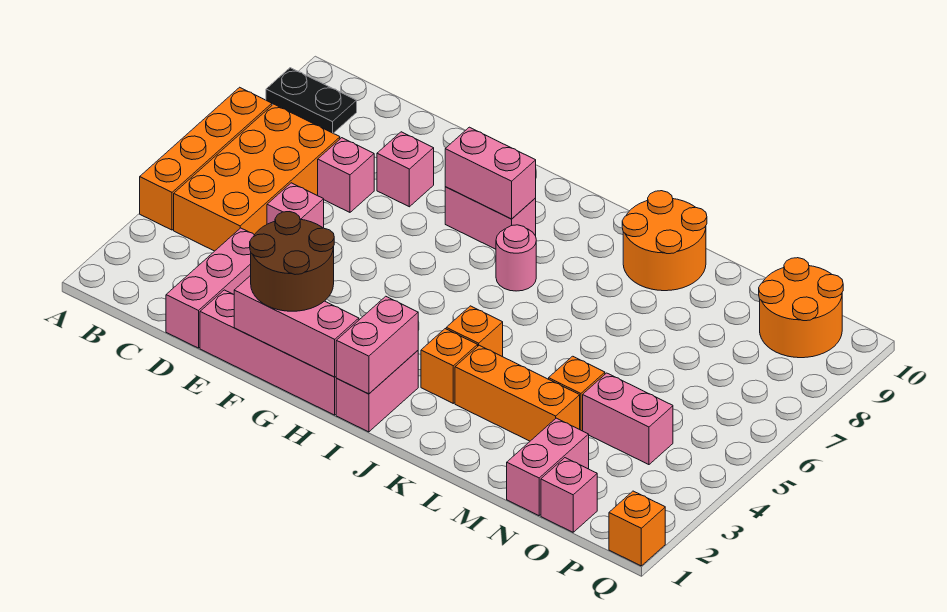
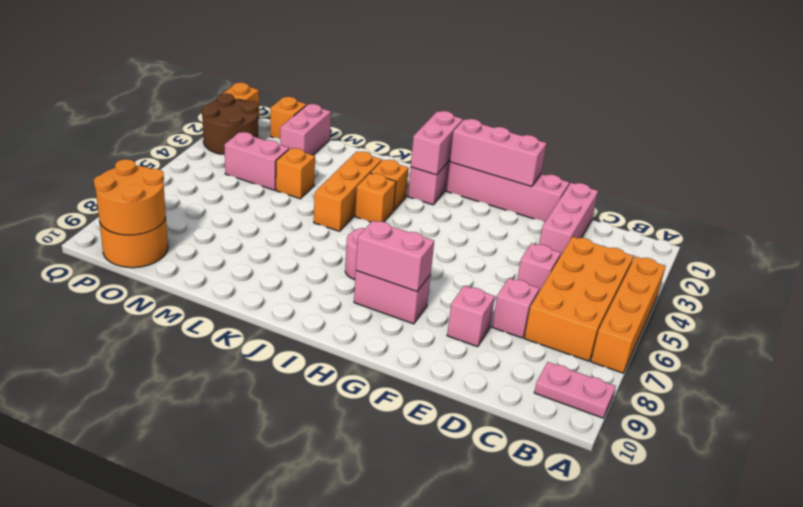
black plate A9:B9 level 1 -> pink plate A9:B9 level 1
brown round brick F1:G2 level 3 -> brown round brick P2:Q3 level 1
orange brick K3:M3 level 1 -> orange brick K3:K5 level 1
orange round brick K9:L10 level 1 -> orange round brick O9:P10 level 2
pink brick O1 level 1 -> orange brick O1 level 1

